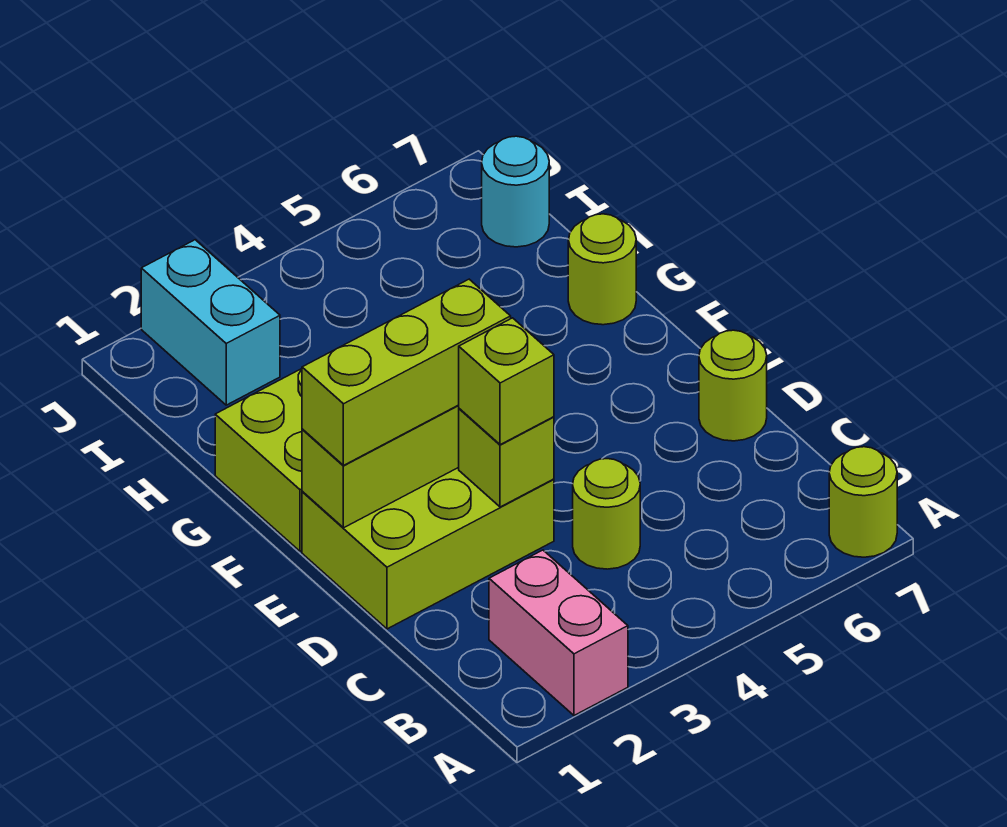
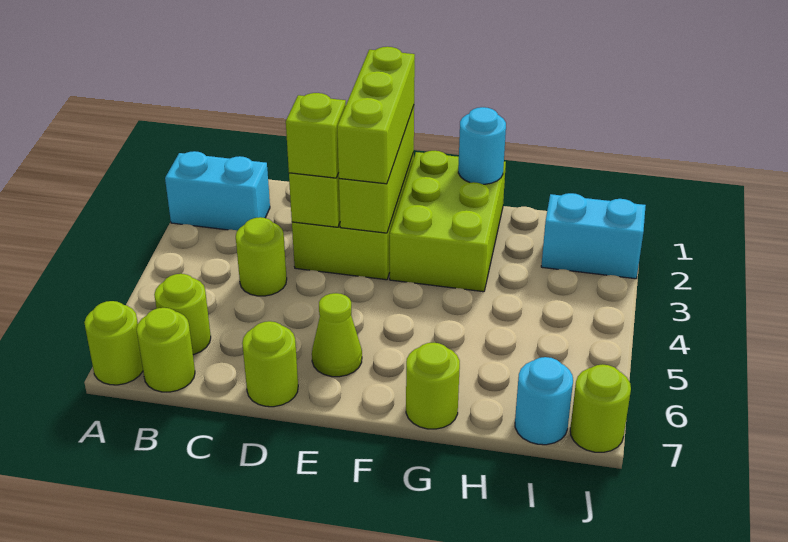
pink brick A2:B2 level 1 -> cyan brick A2:B2 level 1
none -> lime round brick B6 level 1
none -> lime round brick B7 level 1
none -> lime cone E6 level 1
none -> cyan round brick G1 level 2
none -> lime round brick J7 level 1

